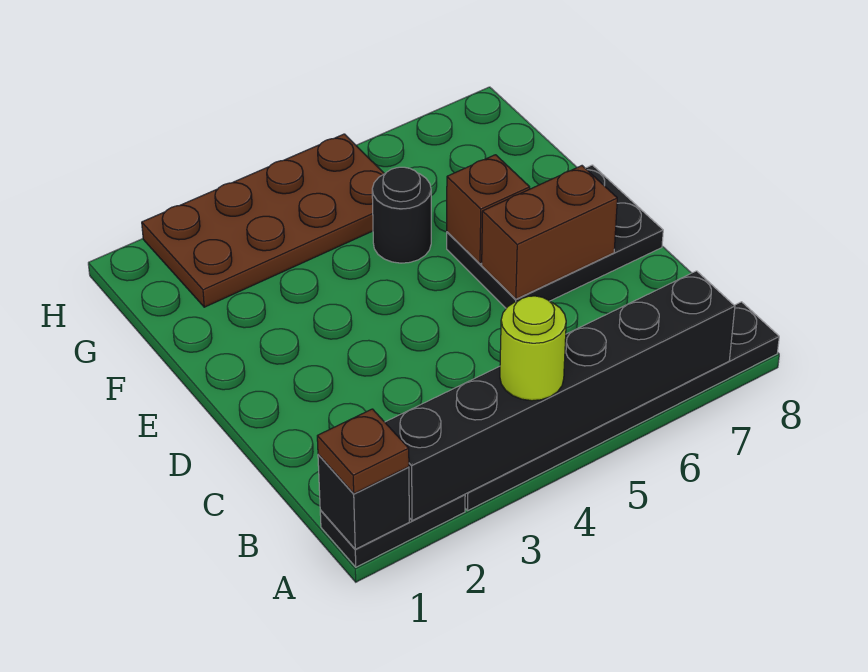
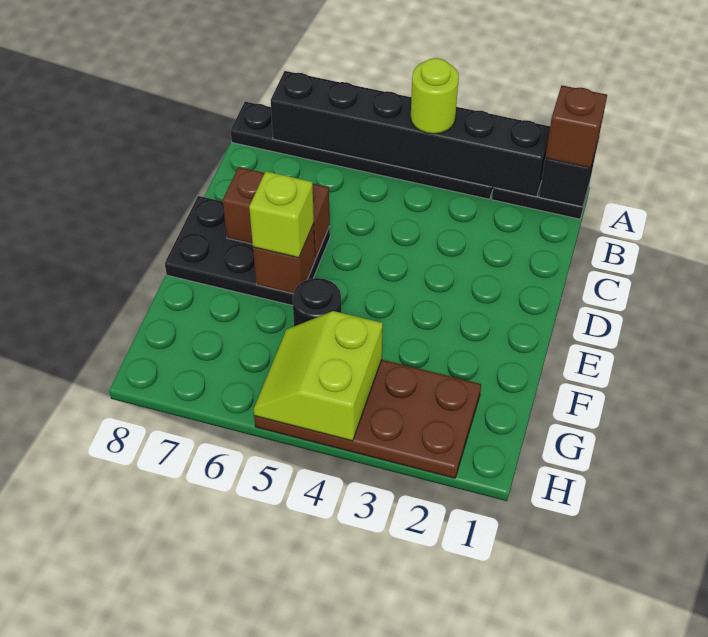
brown plate A1 level 3 -> brown brick A1 level 3
none -> lime brick E6 level 3
none -> lime slope G4:H5 level 2 top 4

